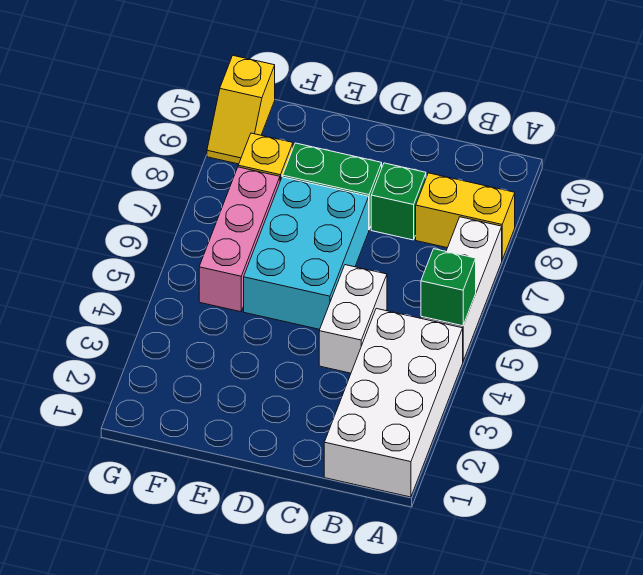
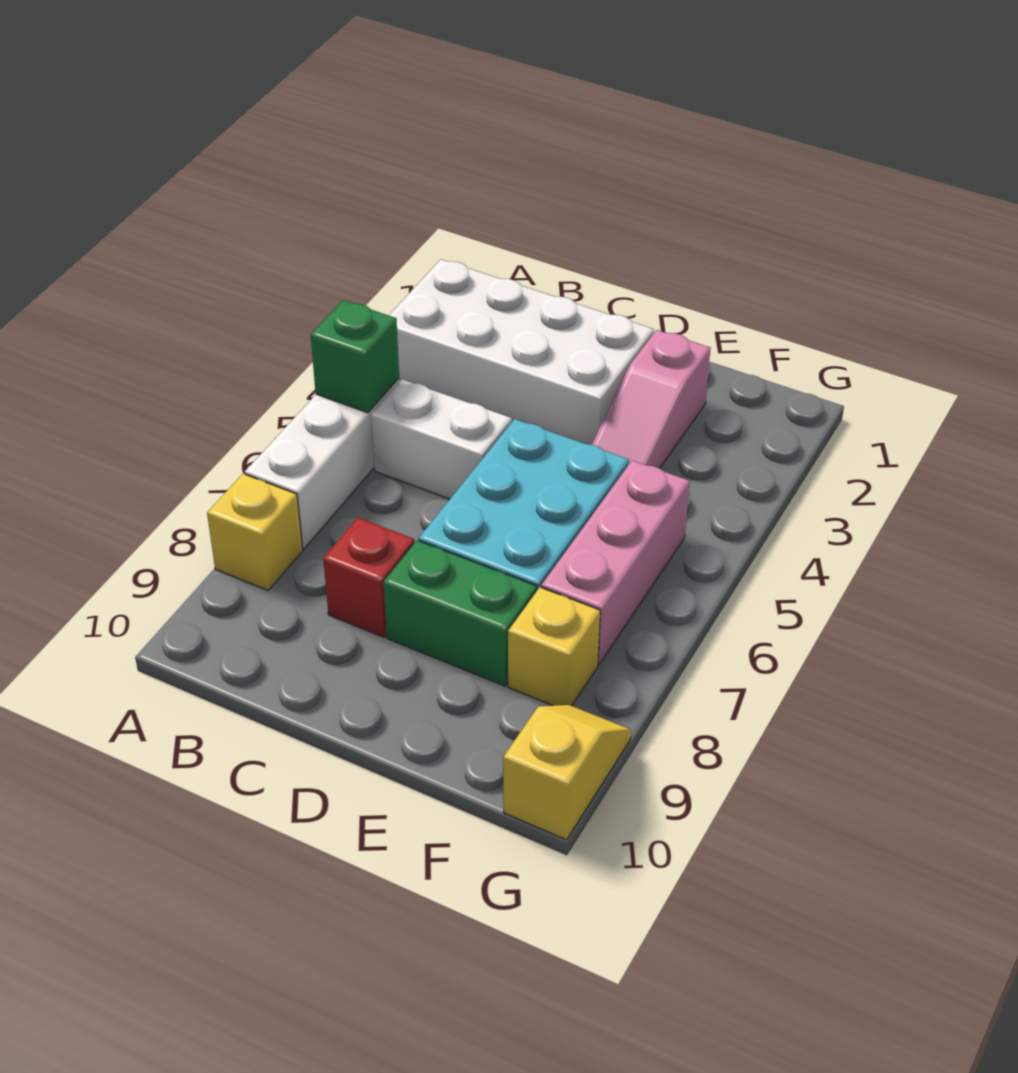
white brick A1:B4 level 1 -> white brick A2:D3 level 1
yellow brick A8:B8 level 1 -> yellow brick A8 level 1
white brick C4:C5 level 1 -> white brick B5:C5 level 1
green brick C8 level 1 -> red brick C8 level 1
none -> pink slope E2:E4 level 1 top 2

